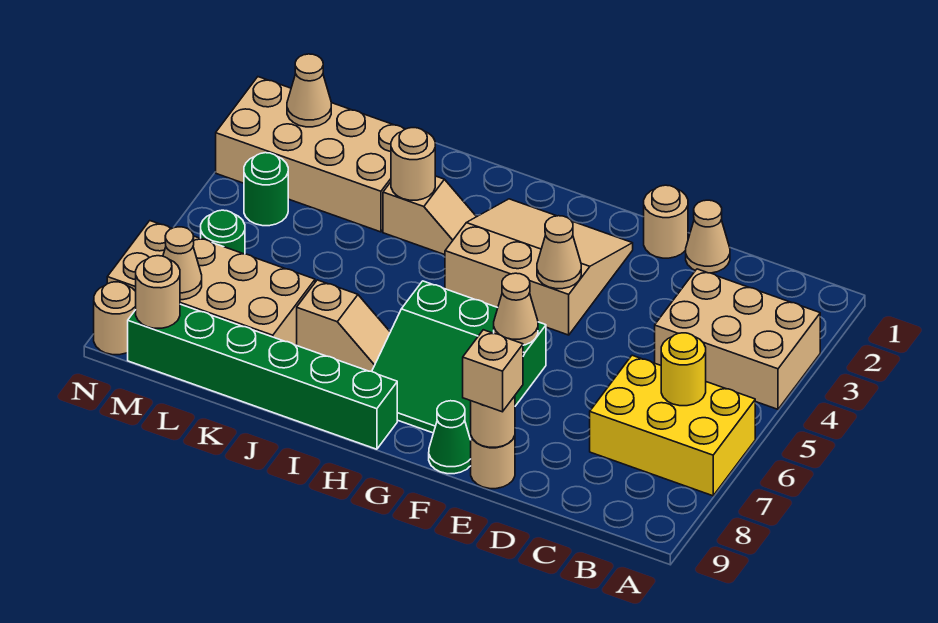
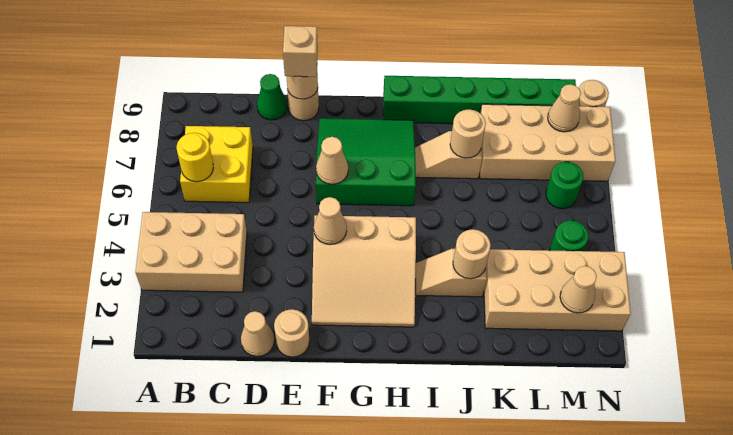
yellow brick A6:C7 level 1 -> yellow brick B6:C7 level 1
green cone F9 level 1 -> green cone D9 level 1
tan round brick M9 level 2 -> tan round brick J7 level 2

